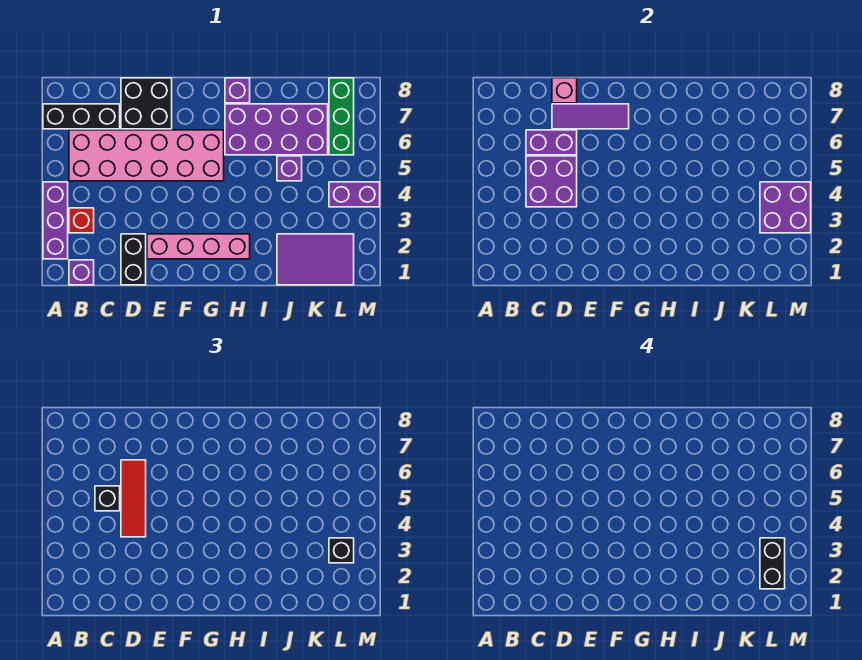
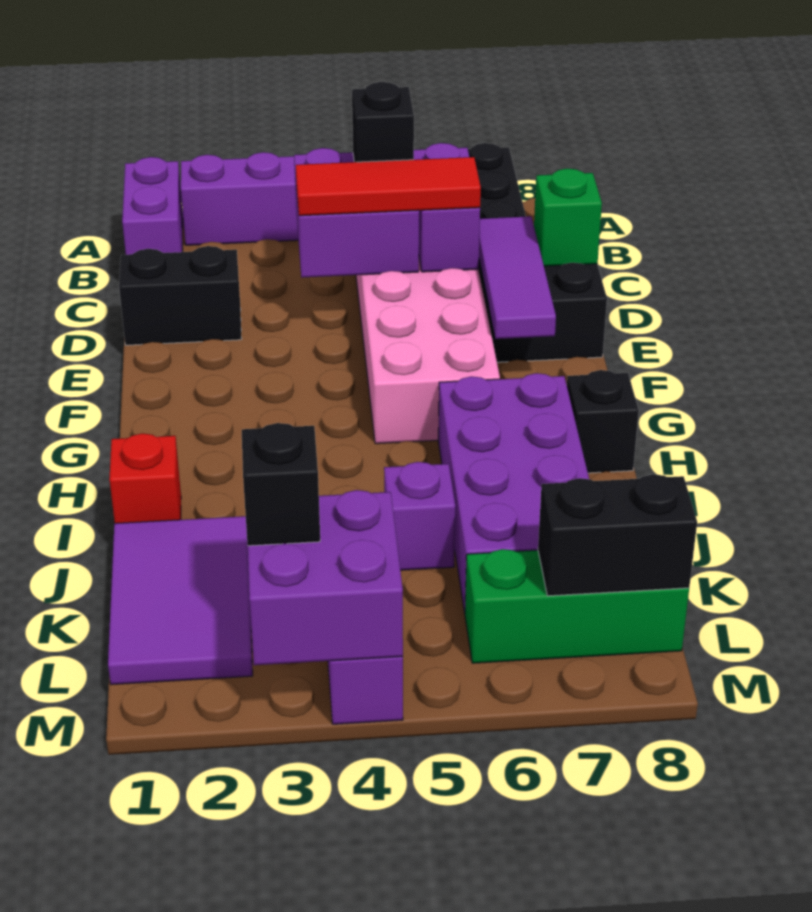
purple brick B1 level 1 -> purple brick A1:B1 level 1
red brick B3 level 1 -> red brick I1 level 1
pink brick D8 level 2 -> green brick D8 level 2
pink brick E2:H2 level 1 -> none
purple brick H8 level 1 -> black brick H8 level 1
black brick L2:L3 level 4 -> black brick L7:L8 level 2

